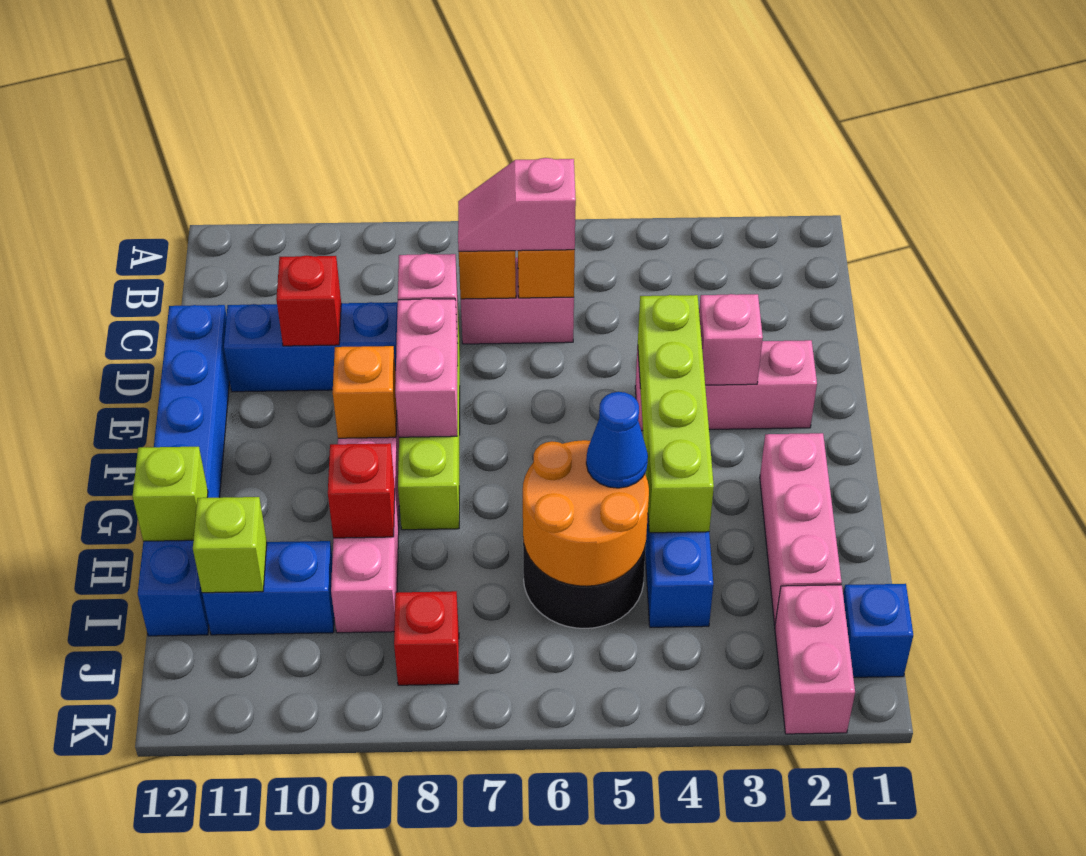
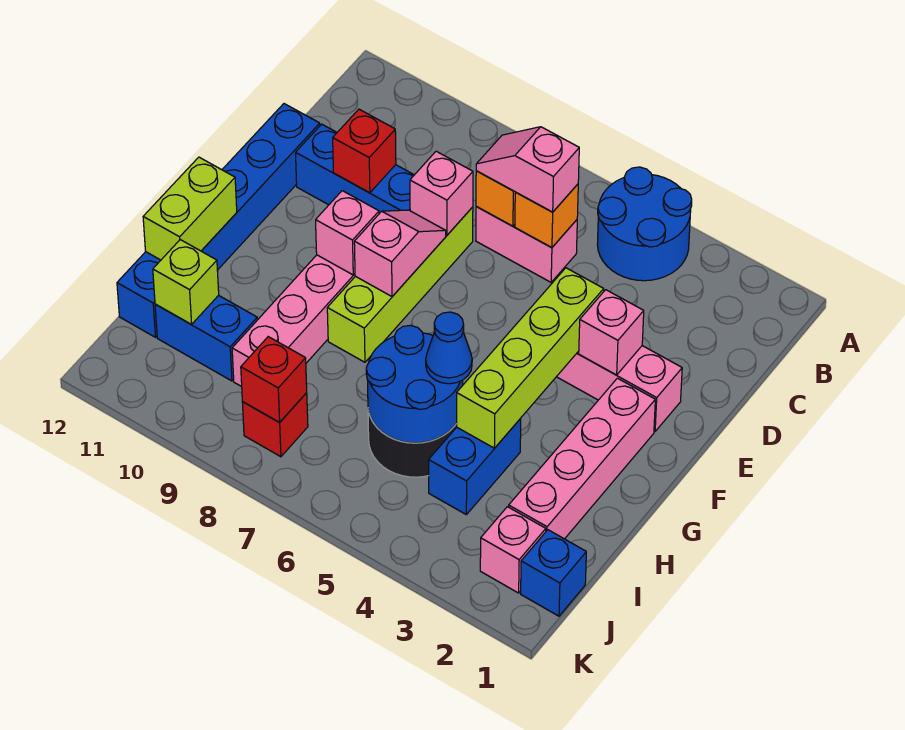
none -> blue round brick A4:B5 level 1
pink brick E8:F8 level 2 -> pink slope E8:F8 level 2 top F
orange brick F9 level 2 -> pink brick F9 level 2
pink brick G2:I2 level 1 -> pink brick F2:I2 level 1
orange round brick H5:I6 level 2 -> blue round brick H5:I6 level 2
red brick H9 level 2 -> red brick J8 level 2
lime brick H12 level 2 -> lime brick G12:H12 level 2
pink brick J2:K2 level 1 -> pink brick J2 level 1

